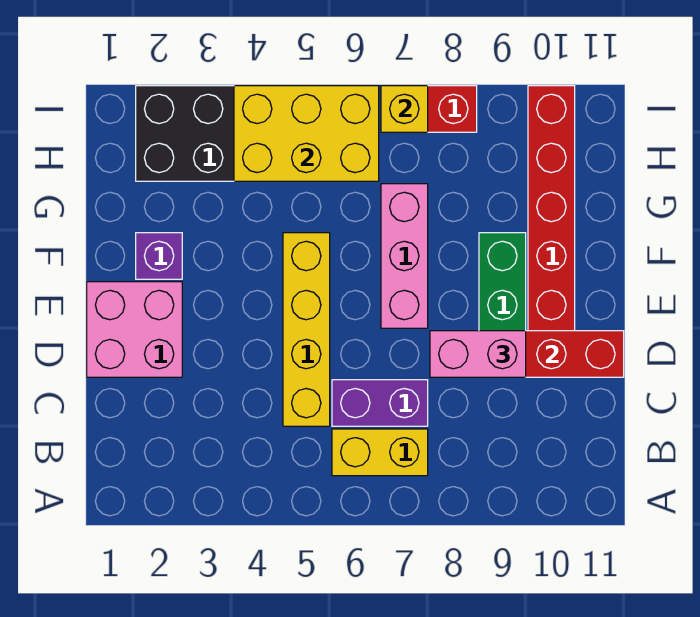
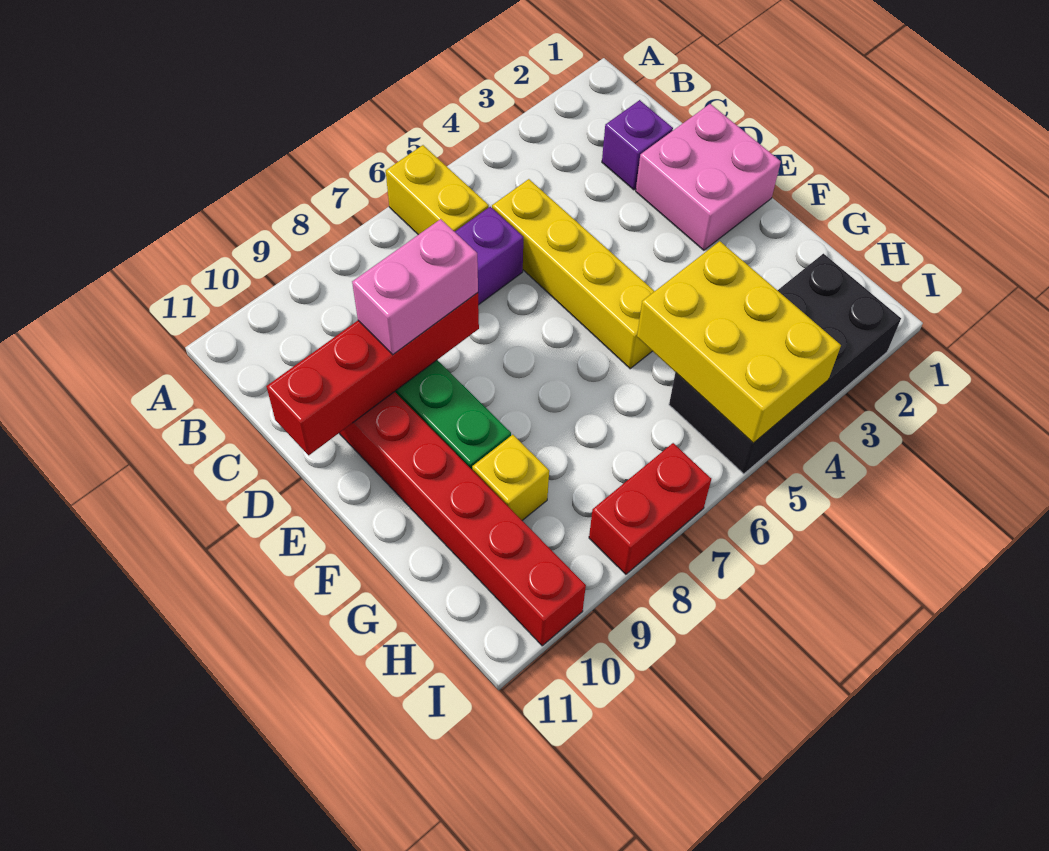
yellow brick B6:B7 level 1 -> yellow brick A6:B6 level 1
pink brick E7:G7 level 1 -> none
purple brick F2 level 1 -> purple brick C2 level 1
yellow brick H4:I6 level 2 -> yellow brick G4:I5 level 2
yellow brick I7 level 2 -> yellow brick G9 level 1

